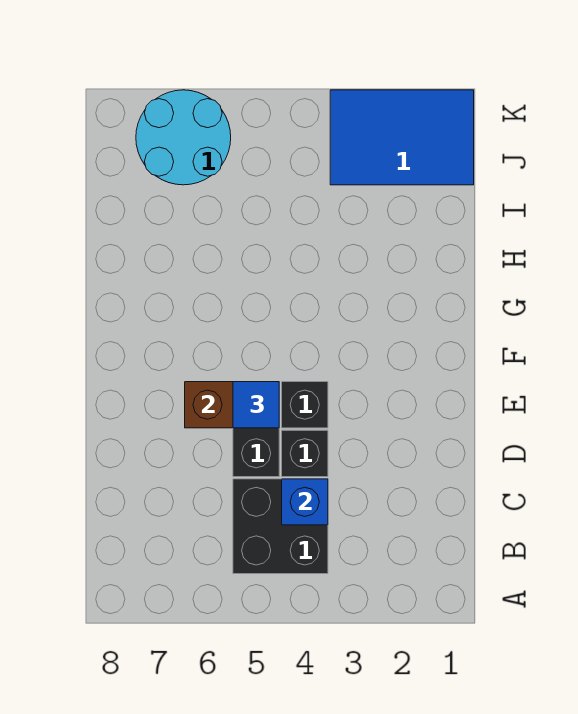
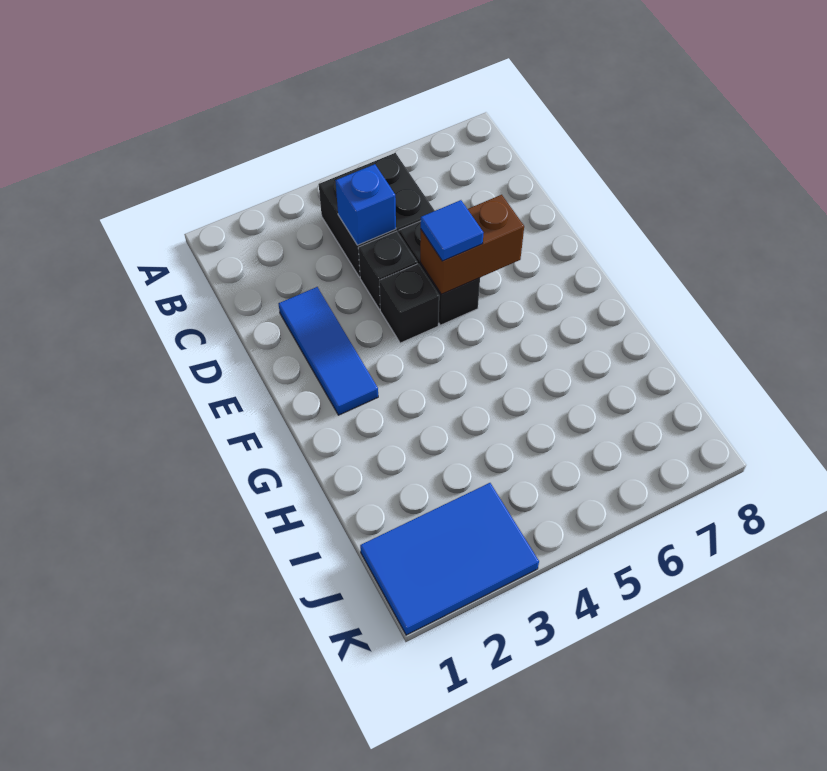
none -> blue tile D2:F2 level 1
cyan round brick J6:K7 level 1 -> none

